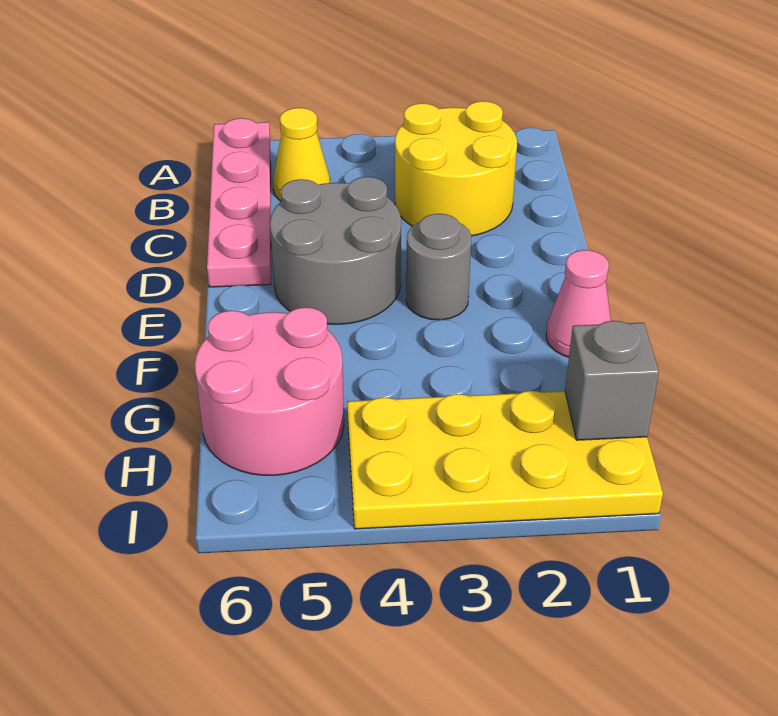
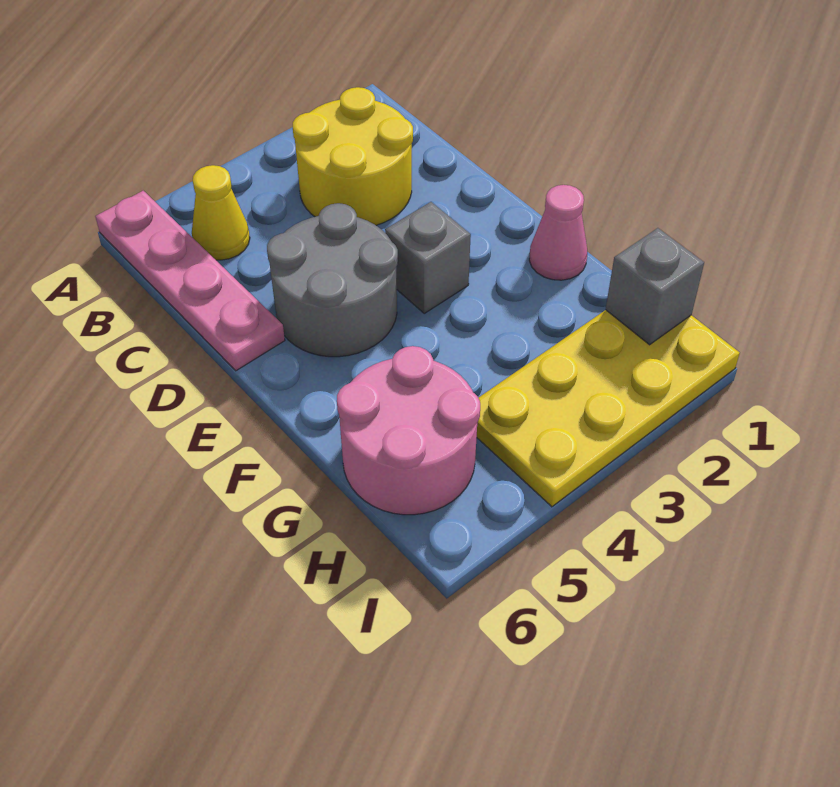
grey round brick E3 level 1 -> grey brick E3 level 1

